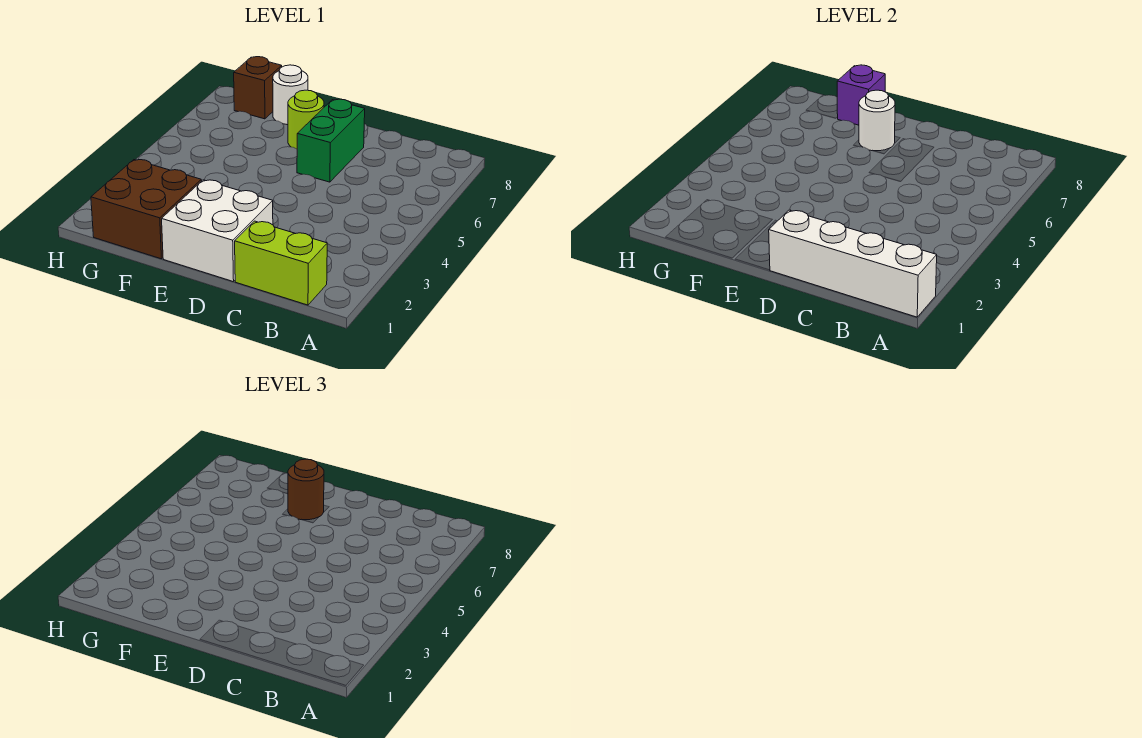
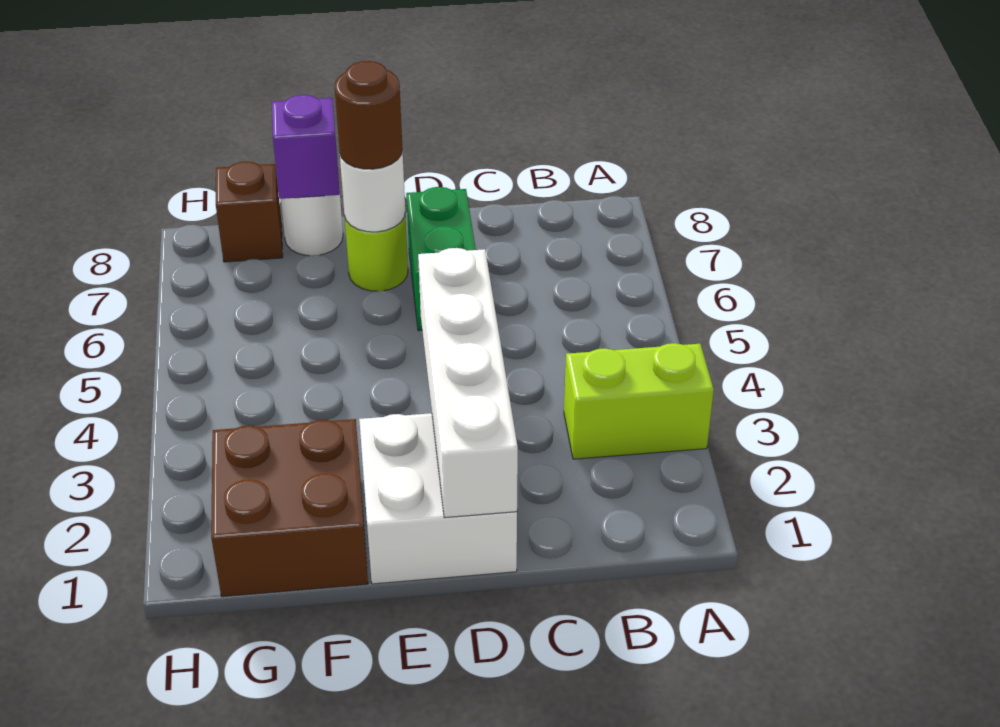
white brick A1:D1 level 2 -> white brick D1:D4 level 2
lime brick B1:C1 level 1 -> lime brick A3:B3 level 1

